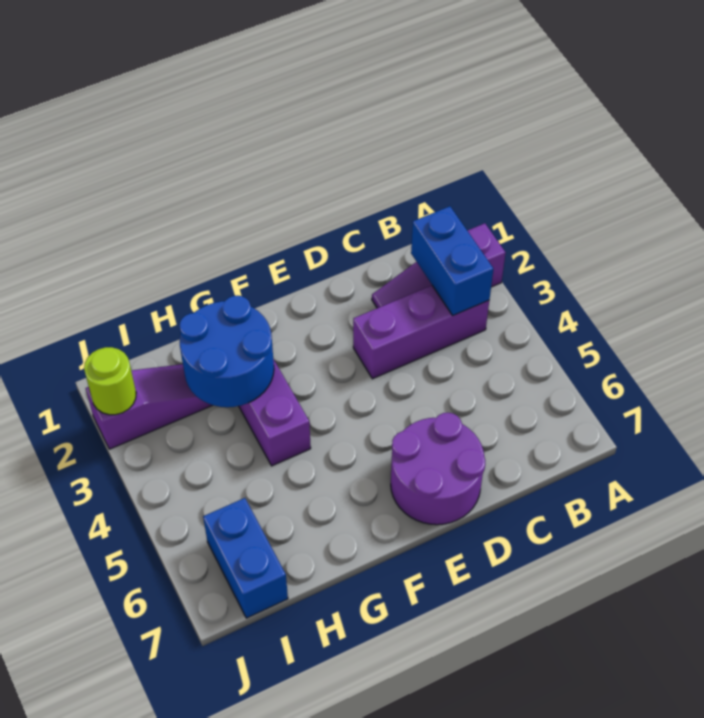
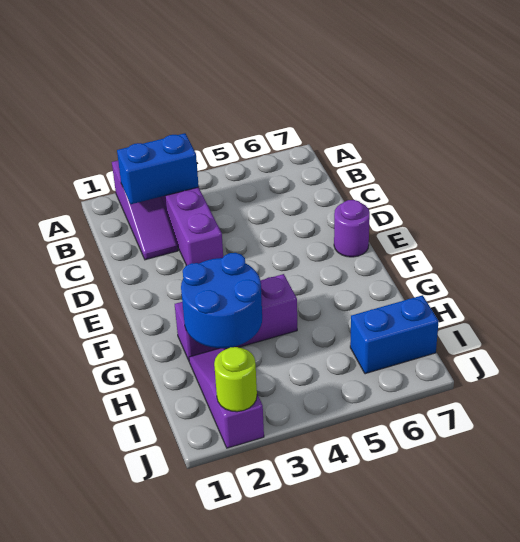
purple round brick D6:E7 level 1 -> purple round brick E7 level 1

